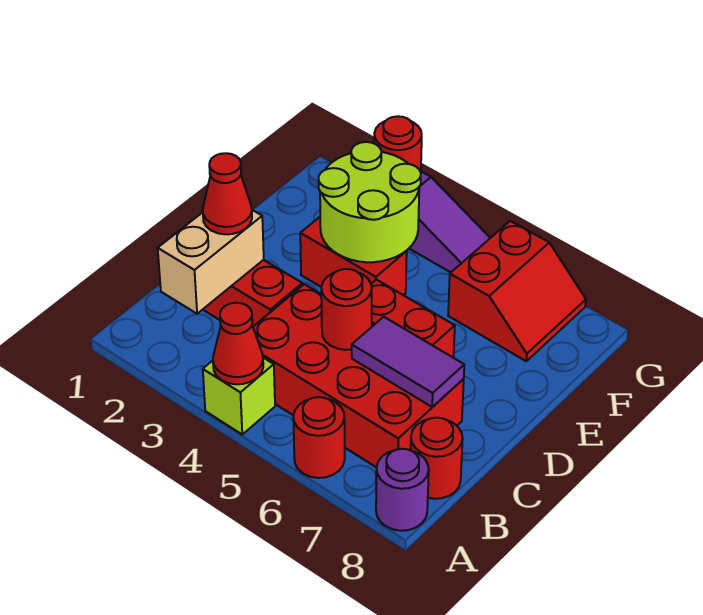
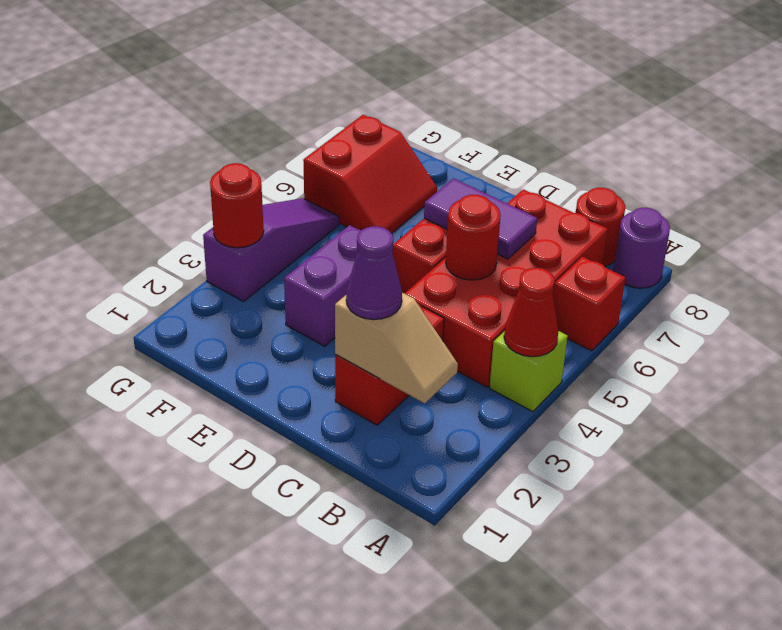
red round brick A6 level 1 -> red brick A6 level 1
tan brick B2:C2 level 2 -> tan slope B2:C2 level 2 top C
red cone C2 level 3 -> purple cone C2 level 3
purple tile C6:C7 level 2 -> purple tile C6:D6 level 2
red brick E3:E4 level 1 -> purple brick E3:E4 level 1
lime round brick E3:F4 level 2 -> none
red slope F6:G7 level 1 top 6 -> red slope F6:G7 level 1 top G

